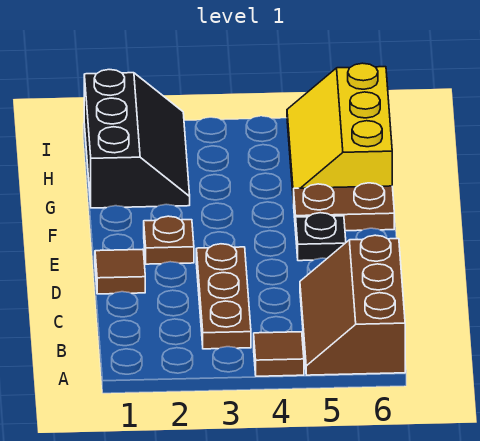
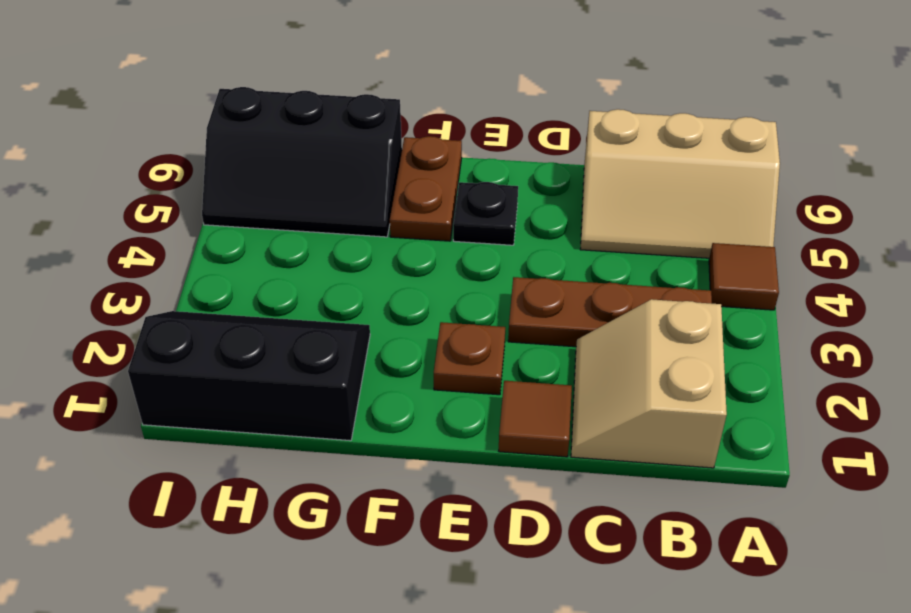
brown slope A5:C6 level 1 top 6 -> tan slope A5:C6 level 1 top 6
none -> tan slope B1:C2 level 1 top B
yellow slope G5:I6 level 1 top 6 -> black slope G5:I6 level 1 top 6

